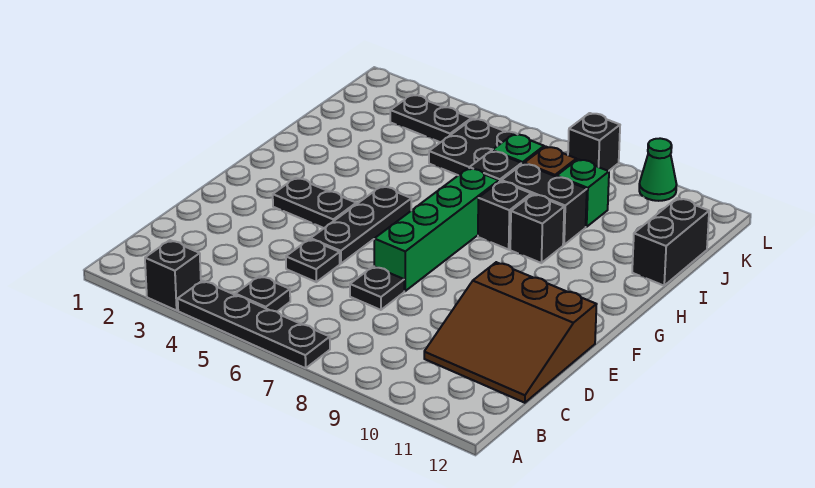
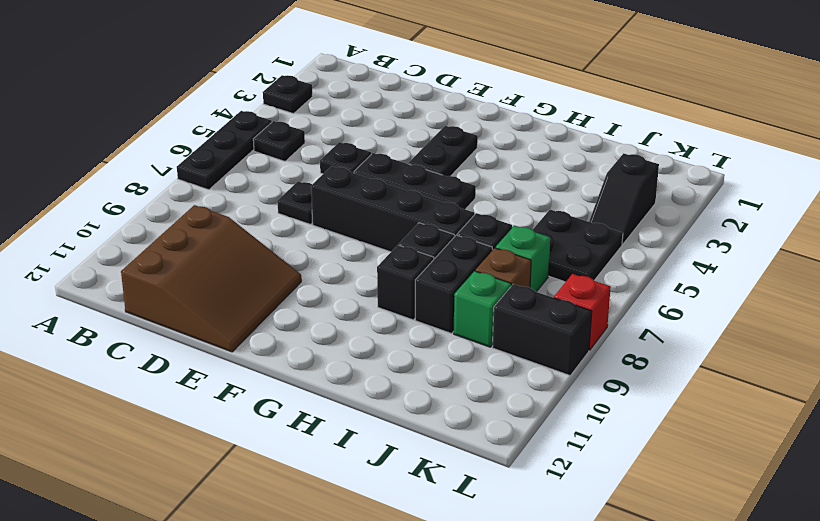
black brick A3 level 1 -> black plate A3 level 1
black plate A4:A7 level 1 -> black plate A5:A7 level 1
brown slope C10:E12 level 1 top E -> brown slope C10:E12 level 1 top C
green brick E7:H7 level 1 -> black brick E7:H7 level 1
black brick I12:J12 level 1 -> black brick K9:L9 level 1
black plate K3:K4 level 1 -> black slope K3:K4 level 1 top 3
black brick L8 level 1 -> red brick L8 level 1
green cone L10 level 1 -> none

